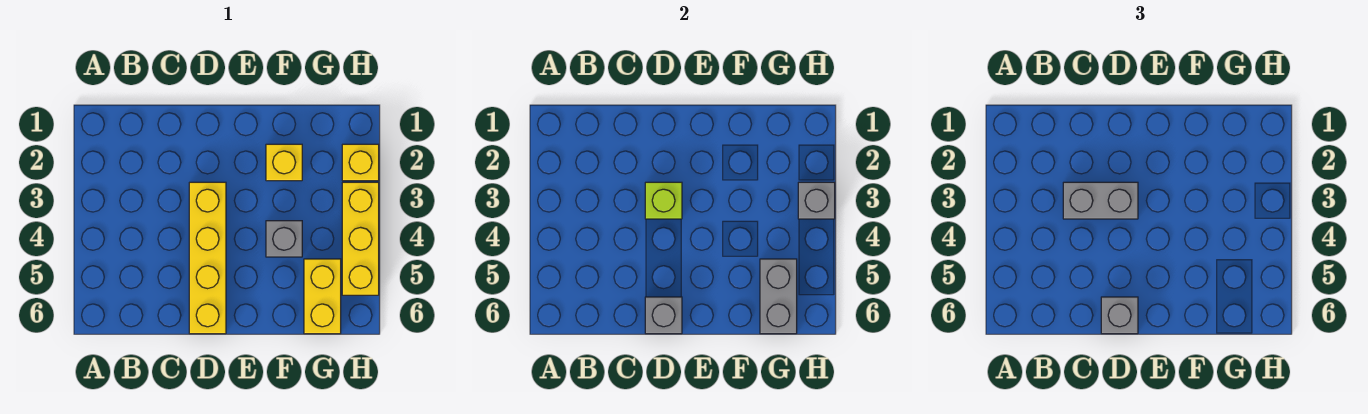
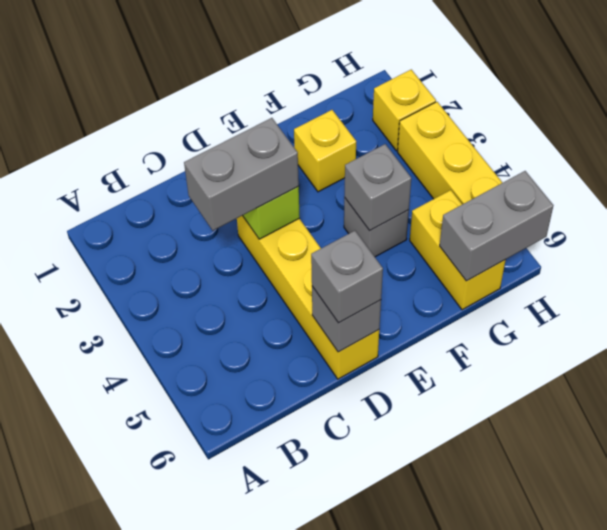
grey brick G5:G6 level 2 -> grey brick G6:H6 level 2
grey brick H3 level 2 -> grey brick F4 level 2

